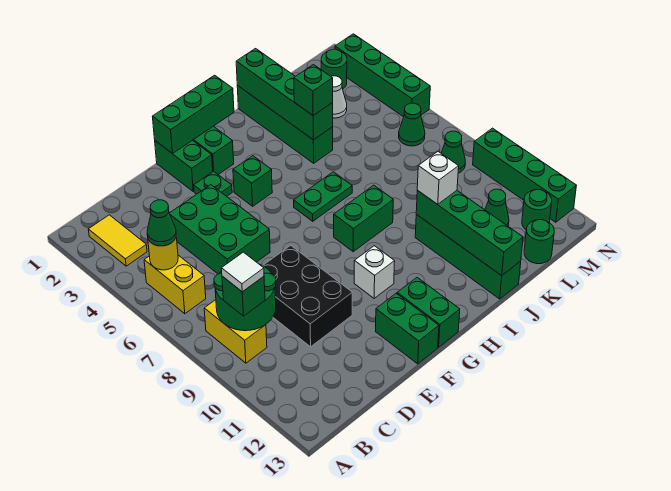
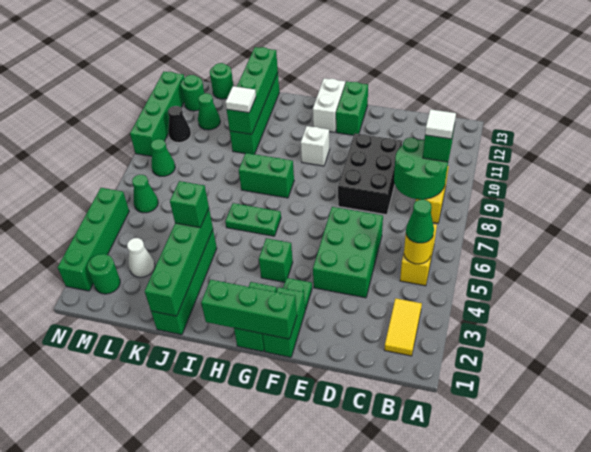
green brick G12:G13 level 1 -> white brick G12:G13 level 1
white brick J10 level 3 -> white tile J10 level 3
none -> black cone M10 level 1

